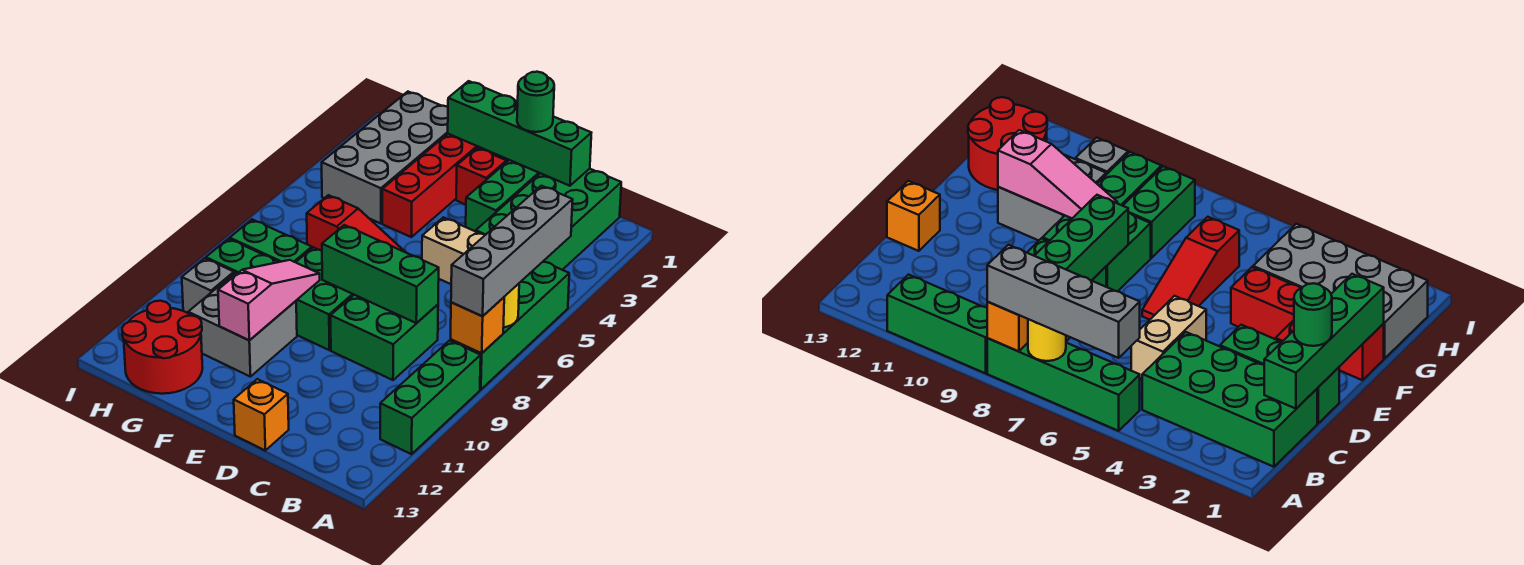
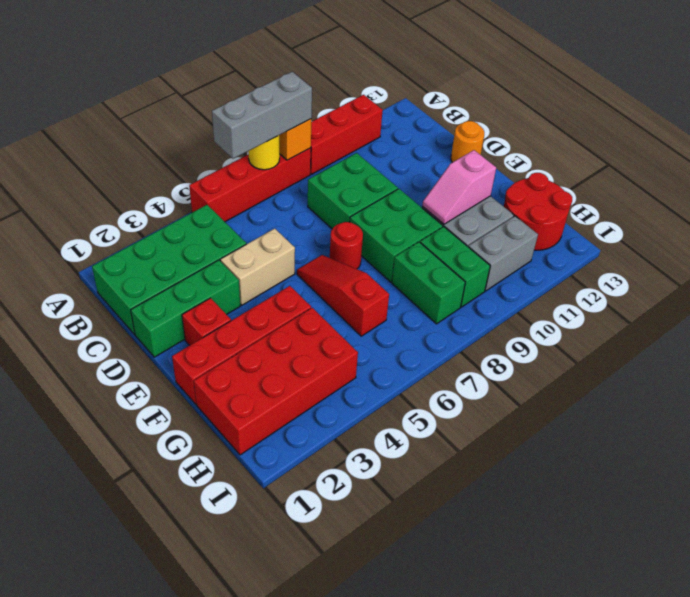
green brick A5:A8 level 1 -> red brick A5:A8 level 1
grey brick A5:A8 level 3 -> grey brick A6:A8 level 3
green brick A9:A11 level 1 -> red brick A9:A11 level 1
green brick C1:F1 level 2 -> none
tan brick C5:D5 level 1 -> tan brick D4:D5 level 1
green brick C8:E8 level 2 -> none
green round brick D1 level 3 -> none
orange brick D13 level 1 -> orange round brick D13 level 1
none -> red round brick E7 level 1
pink slope F9:F11 level 2 top 11 -> pink slope F10:F11 level 2 top 11
grey brick G1:H4 level 1 -> red brick G1:H4 level 1
grey brick H10 level 1 -> grey brick H10:H11 level 1

